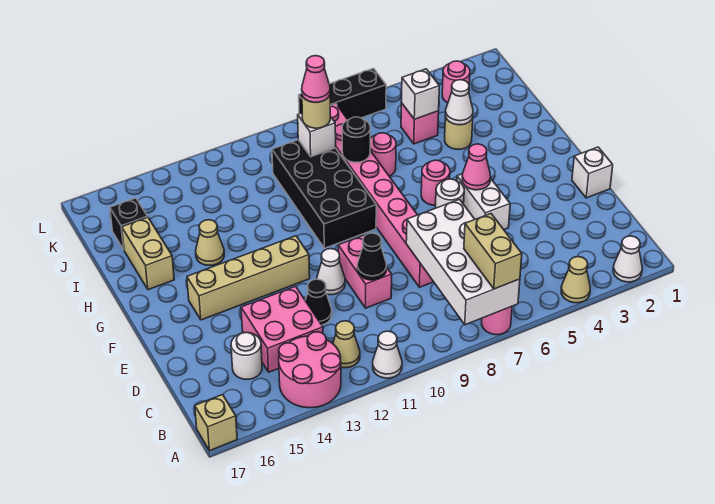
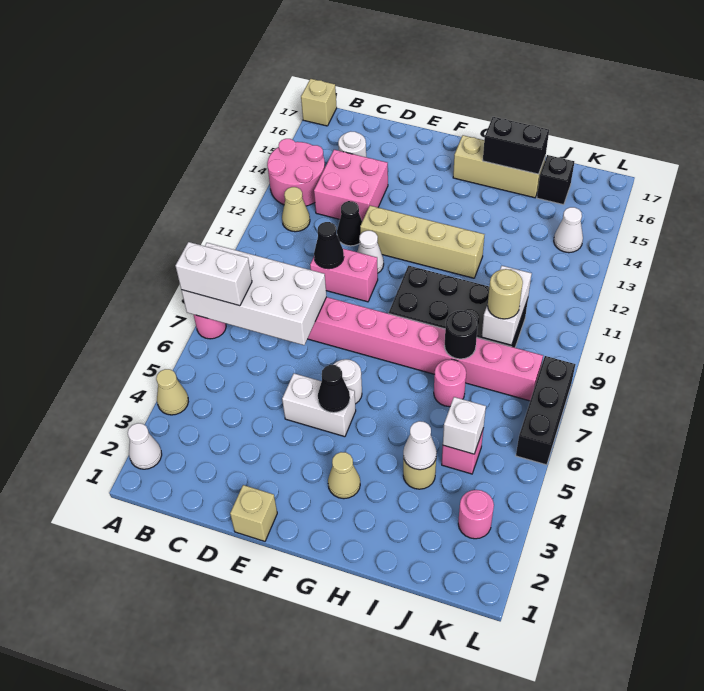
tan brick A7:B7 level 3 -> white brick A7:B7 level 3
white cone A11 level 1 -> white cone K14 level 1
white brick E1 level 1 -> tan brick E1 level 1
pink cone F5 level 2 -> black cone F5 level 2
tan brick F12:F15 level 1 -> tan brick E12:H12 level 1
pink round brick G6 level 1 -> none
tan cone H14 level 1 -> tan cone G3 level 1
tan brick H16:I16 level 1 -> tan brick G16:I16 level 1
none -> black brick H16:I16 level 2
white brick J9 level 2 -> white brick J9:J10 level 2
pink cone J9 level 4 -> none

